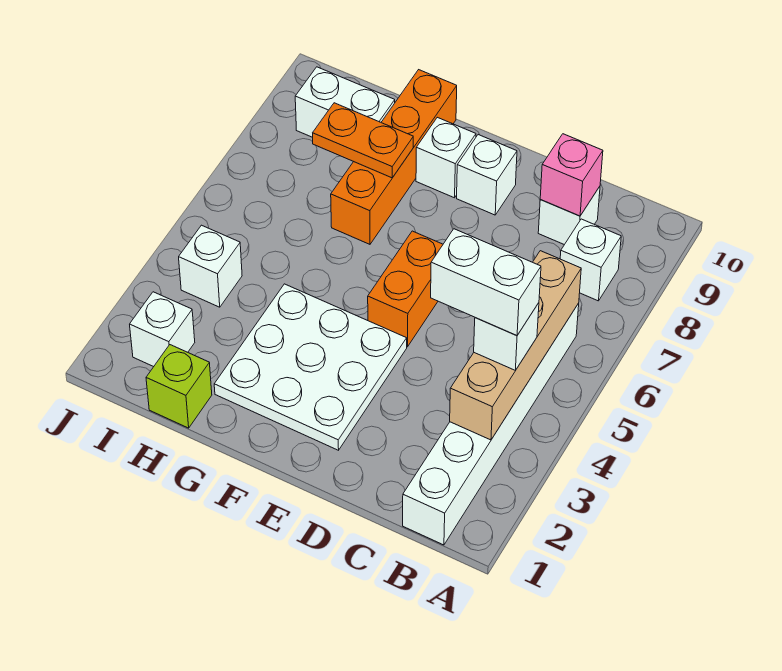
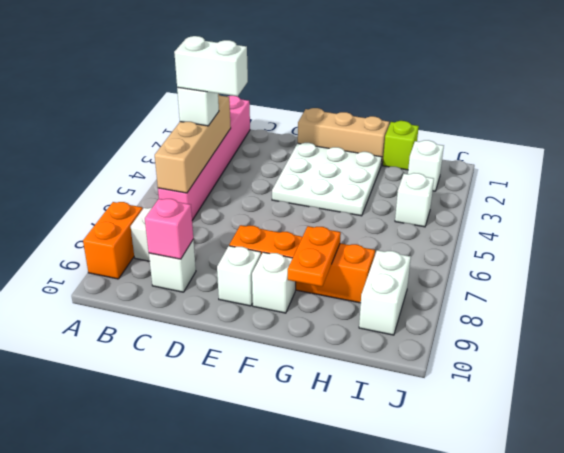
white brick B1:B6 level 1 -> pink brick B1:B6 level 1
none -> tan brick E1:G1 level 1
orange brick E5:E6 level 1 -> orange brick A8:A9 level 1
orange brick G7:G10 level 1 -> orange brick E8:H8 level 1
orange plate G8:H8 level 2 -> orange plate G8:G9 level 2
white brick H9:I9 level 1 -> white brick I8:I9 level 1

